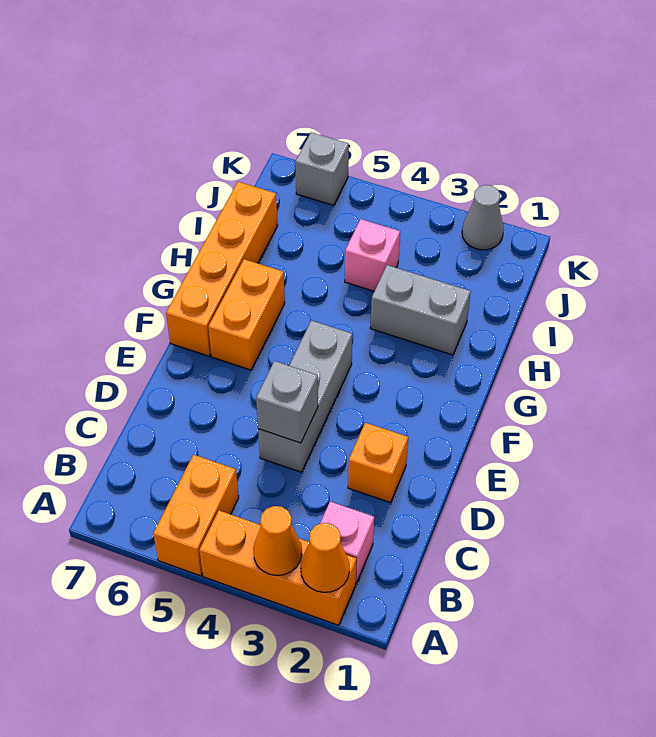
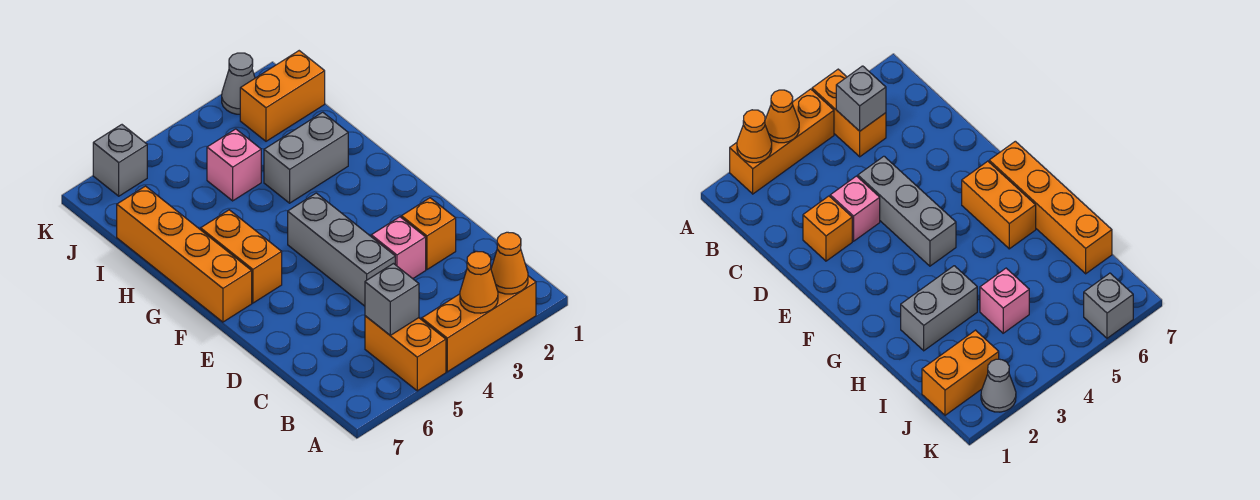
pink brick B2 level 1 -> pink brick D3 level 1
grey brick D4 level 2 -> grey brick B5 level 2
none -> orange brick J1:J2 level 1

